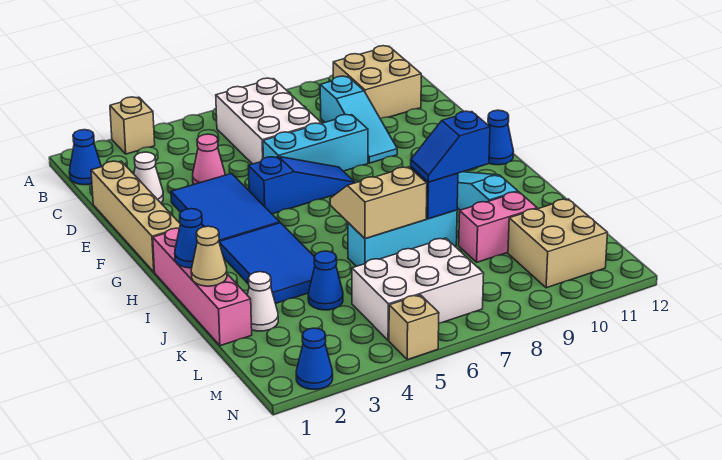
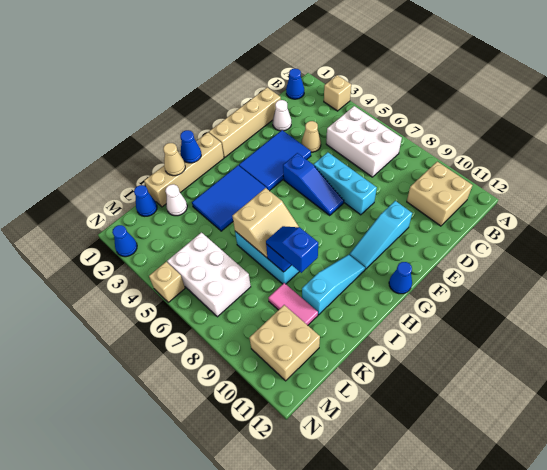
white brick B6:D7 level 1 -> white brick B5:C7 level 1
cyan slope C9:E9 level 1 top C -> cyan slope E10:G10 level 1 top E
pink cone D4 level 1 -> tan cone D4 level 1
pink brick H1:K1 level 1 -> tan brick H1:K1 level 1
tan slope I6:J7 level 2 top J -> tan slope I6:J7 level 2 top 6
blue cone K4 level 1 -> blue cone L1 level 1
pink brick K9:K10 level 1 -> pink tile K9:K10 level 1

